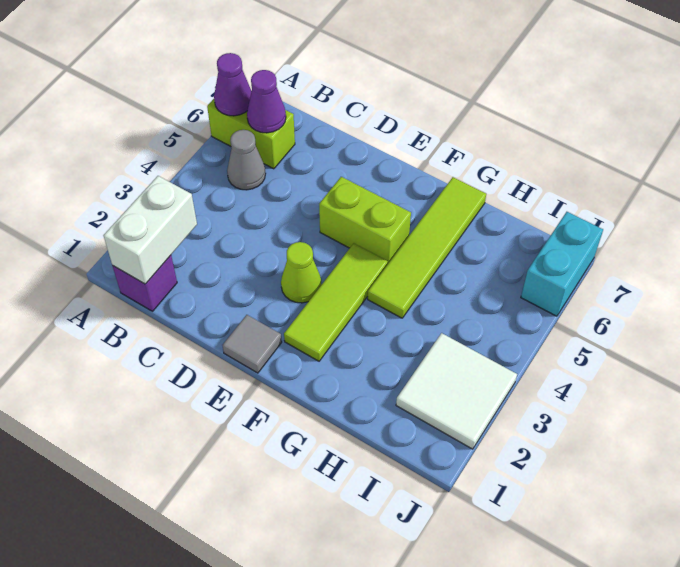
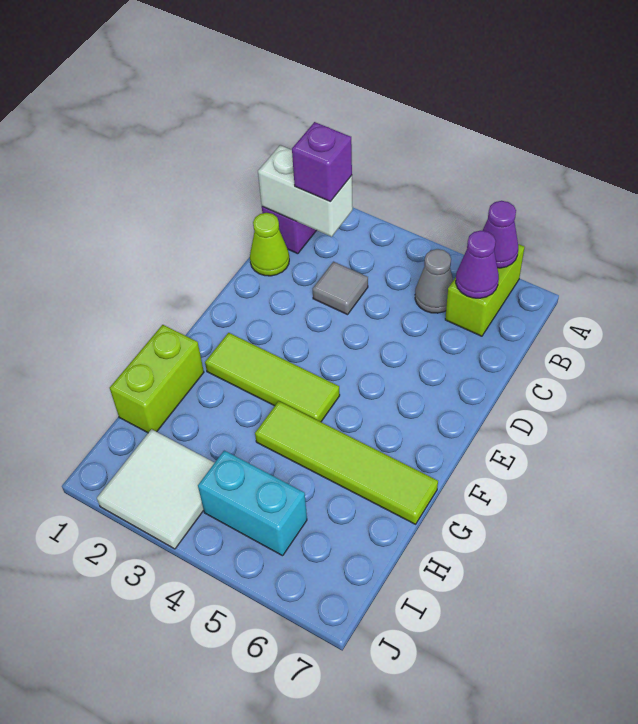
none -> purple brick B2 level 3
grey tile E1 level 1 -> grey tile C3 level 1
lime cone E3 level 1 -> lime cone C1 level 1
lime brick E5:F5 level 1 -> lime brick G1:H1 level 1
cyan brick J6:J7 level 1 -> cyan brick I4:I5 level 1

